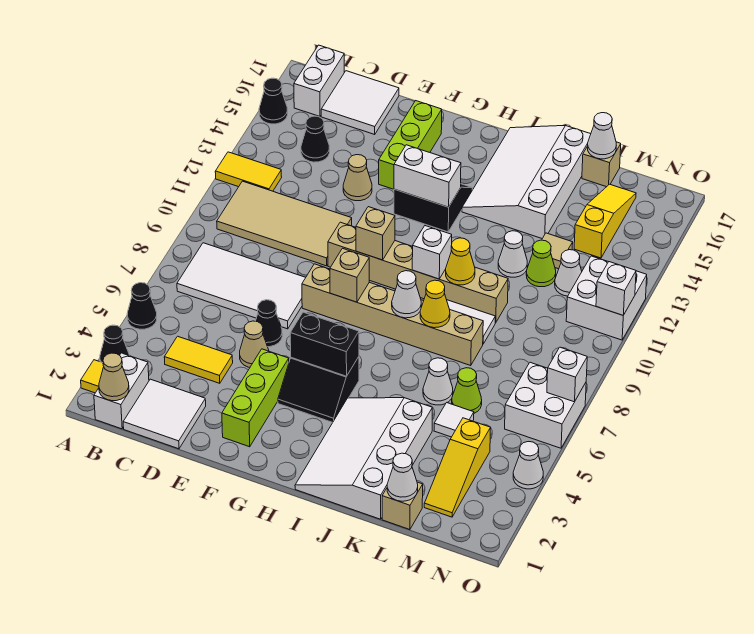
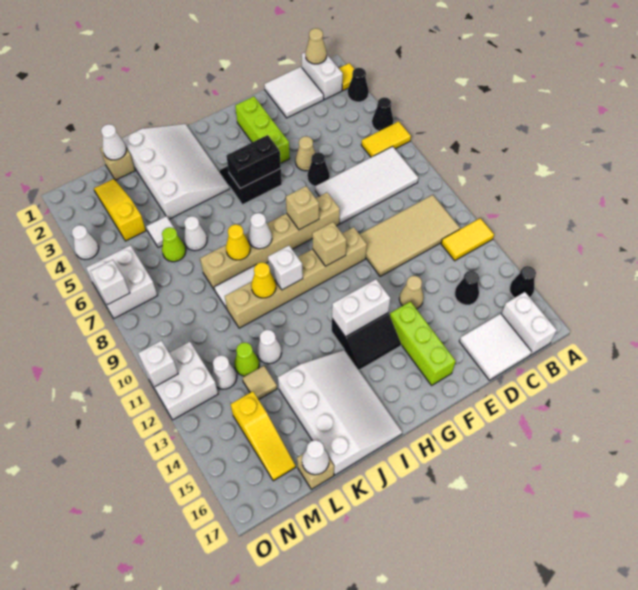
yellow tile C4:D4 level 1 -> yellow tile A6:B6 level 1

